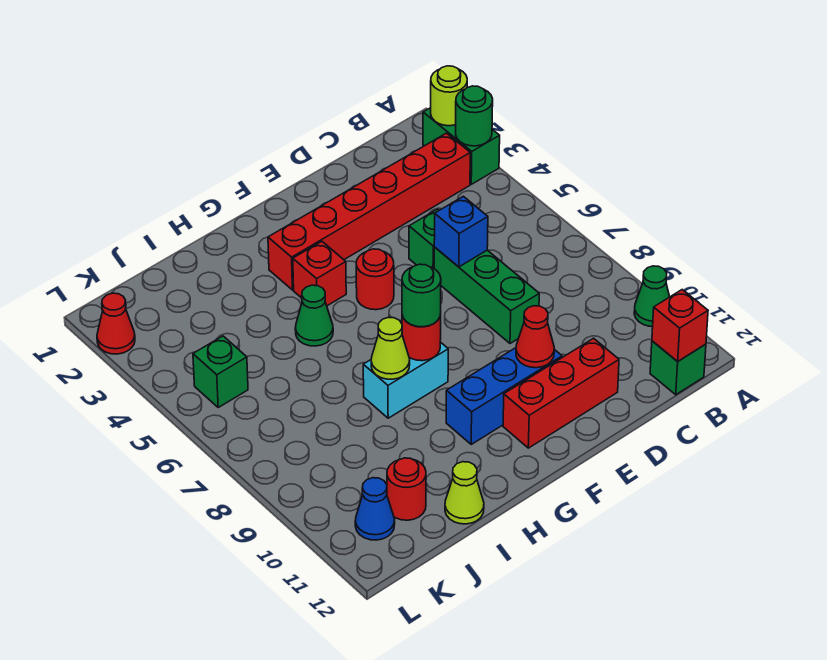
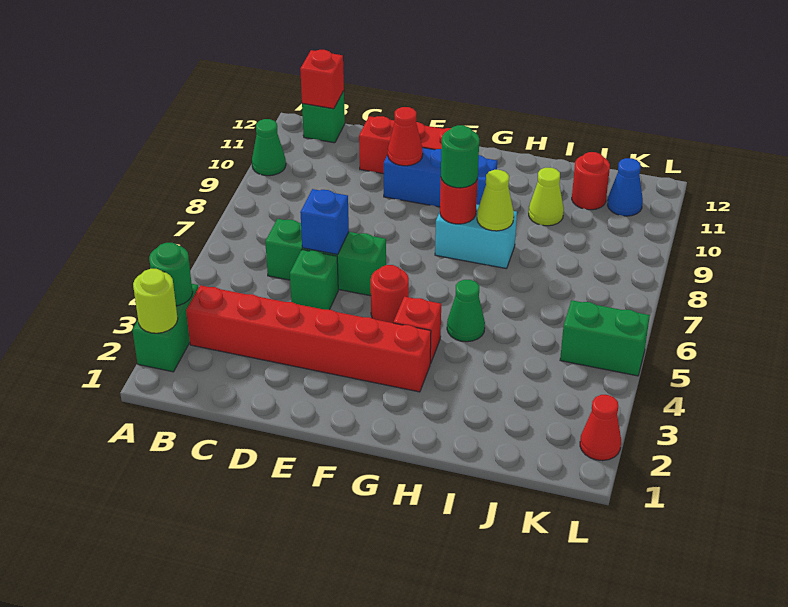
green brick D6:D8 level 1 -> green brick C6:E6 level 1
lime cone I12 level 1 -> lime cone I10 level 1
green brick K5 level 1 -> green brick K5:L5 level 1

